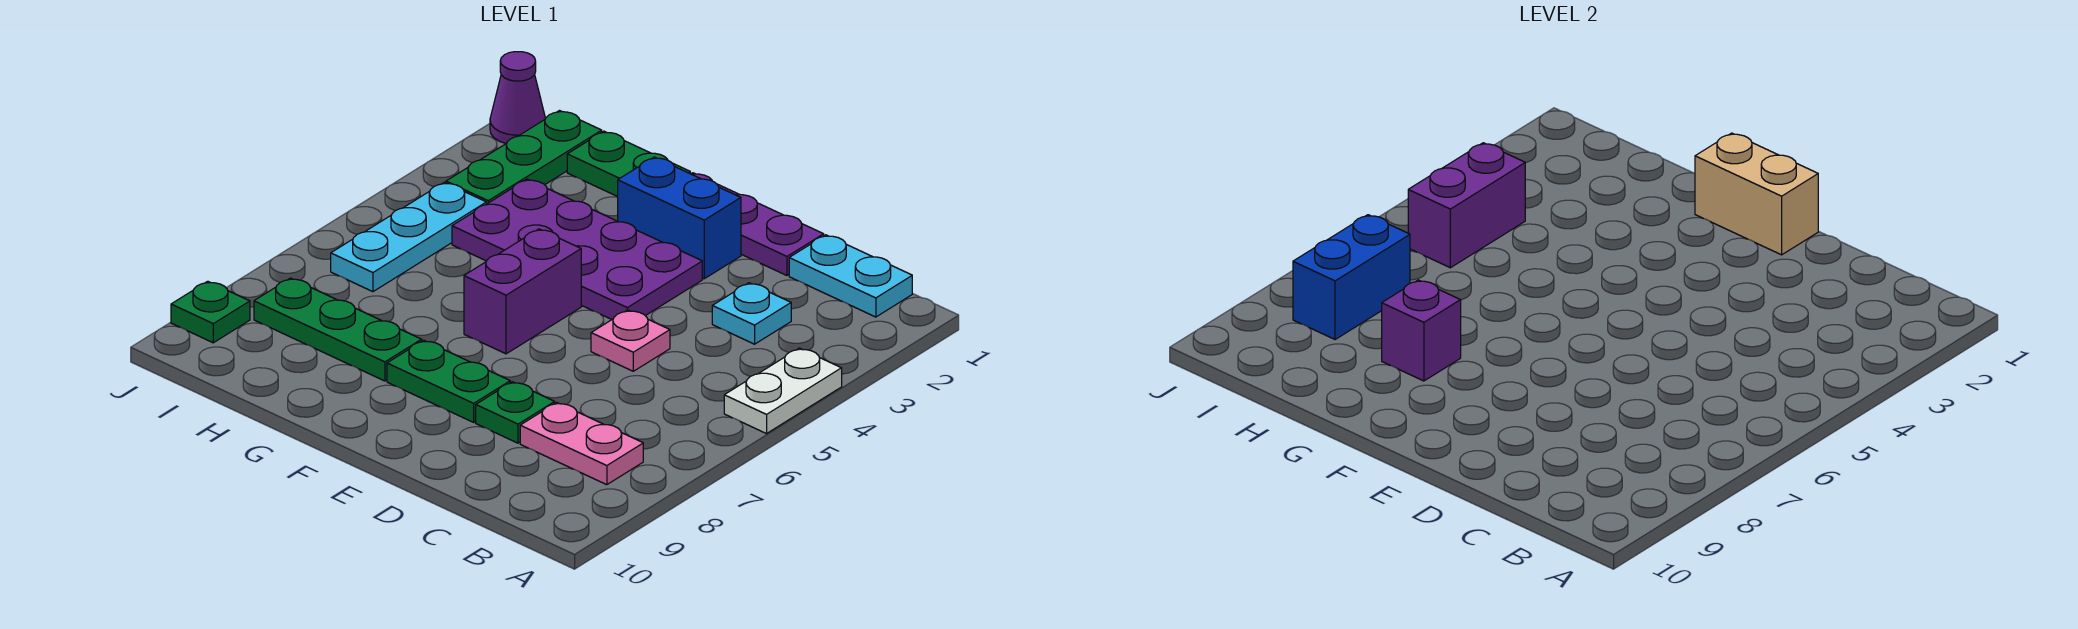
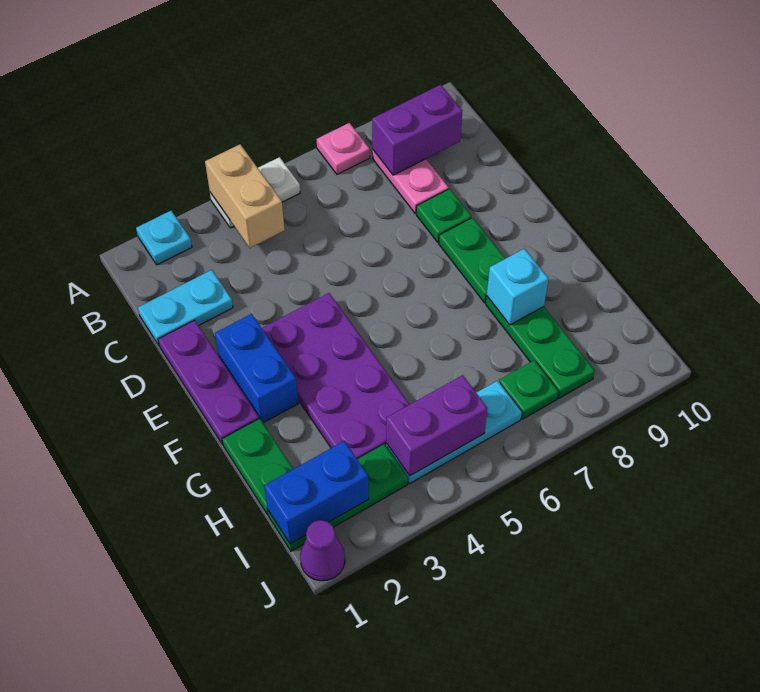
cyan plate B1:C1 level 1 -> cyan plate C1:C2 level 1
cyan plate C3 level 1 -> cyan plate A2 level 1
pink plate D5 level 1 -> pink plate A7 level 1
tan brick E1:F1 level 2 -> tan brick A4:B4 level 2
purple brick F5:F6 level 1 -> purple brick B8:B9 level 2
purple brick G8 level 2 -> cyan brick G8 level 2
blue brick I7:I8 level 2 -> blue brick I1:I2 level 2
green plate J9 level 1 -> green plate I7 level 1

